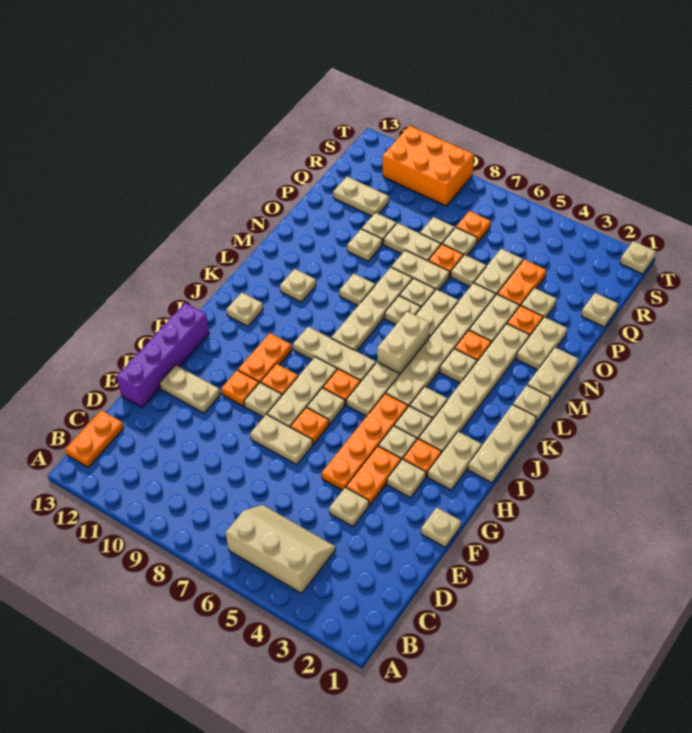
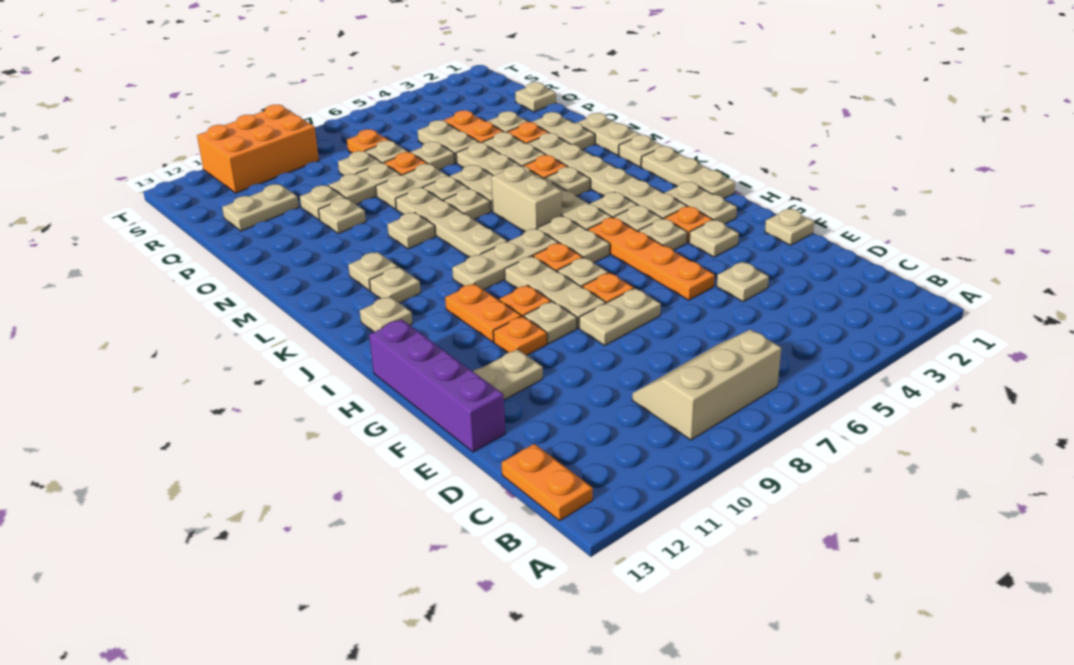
tan slope B4:C6 level 1 top B -> tan slope B7:C9 level 1 top B
orange plate F4:G4 level 1 -> none
tan plate T1 level 1 -> tan plate K11 level 1

